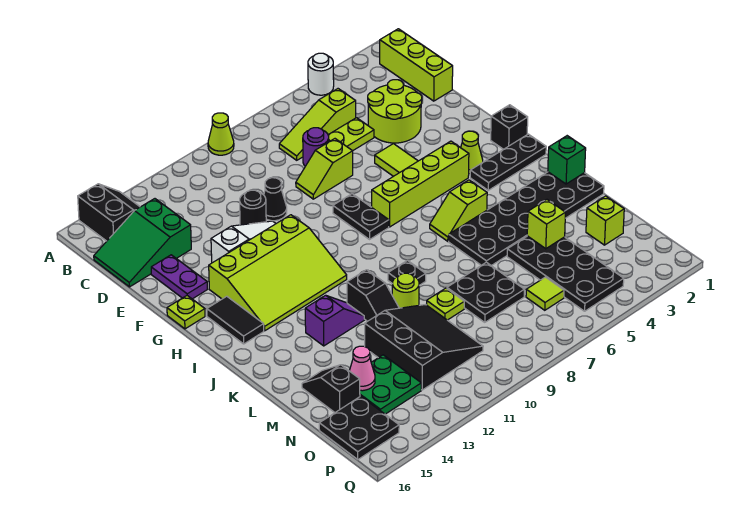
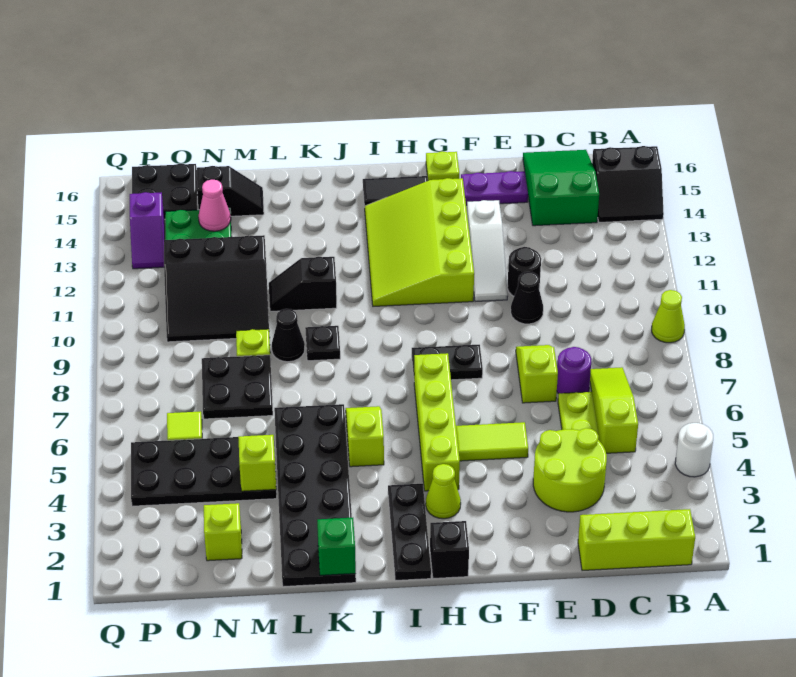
purple slope K12:K13 level 1 top 13 -> purple slope P13:P14 level 1 top 14
none -> black cone L9 level 1
lime round brick L10 level 1 -> none

